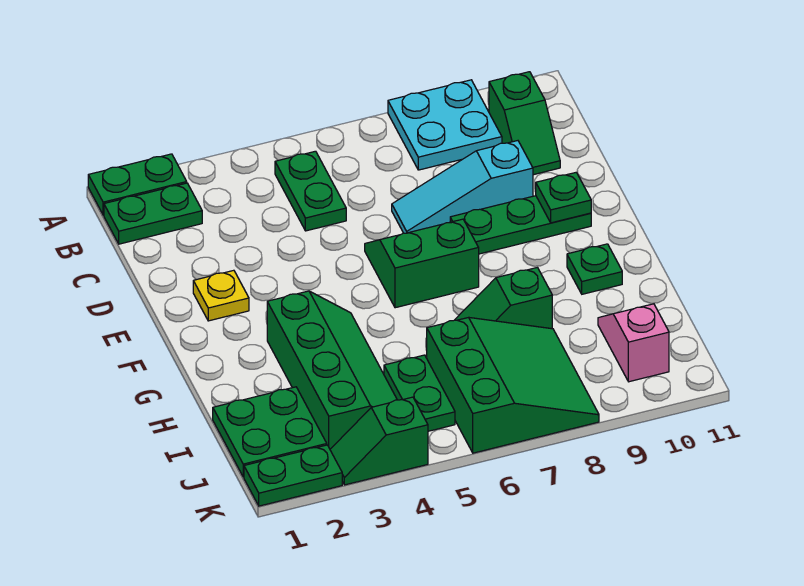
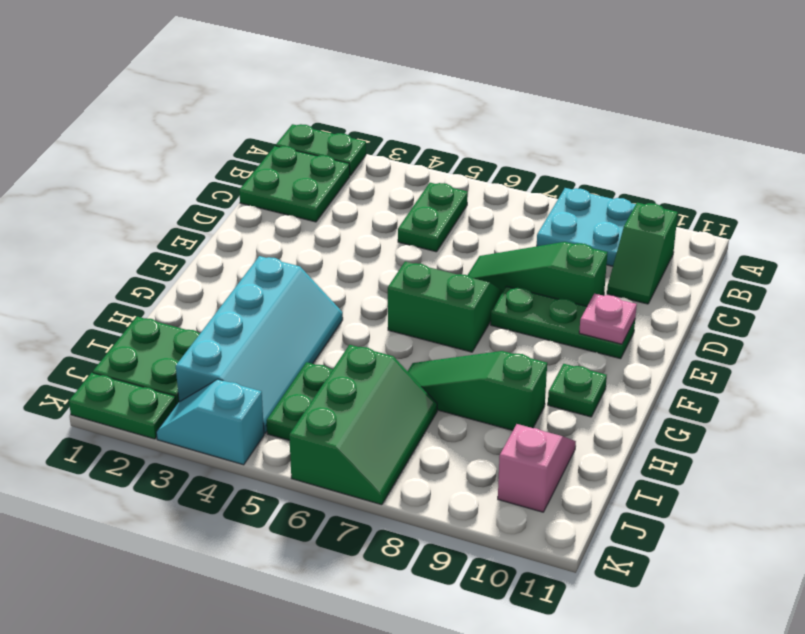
green plate B1:B2 level 1 -> green plate B1:C2 level 1
cyan slope D7:D9 level 1 top 9 -> green slope D7:D9 level 1 top 9
yellow plate E2 level 1 -> none
green plate E10 level 2 -> pink plate E10 level 2
green slope G3:J4 level 1 top 3 -> cyan slope G3:J4 level 1 top 3
green slope H7:H8 level 1 top 8 -> green slope H7:H9 level 1 top 9
green slope I6:K8 level 1 top 6 -> green slope I6:K7 level 1 top 6
green slope K3:K4 level 1 top 4 -> cyan slope K3:K4 level 1 top 4

